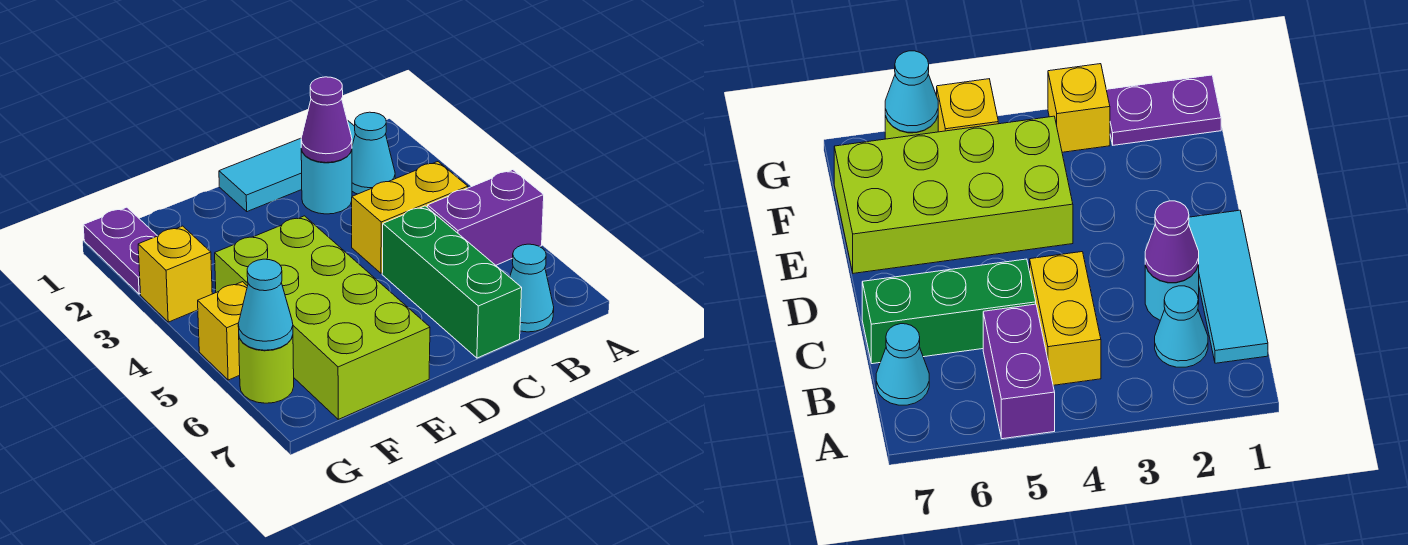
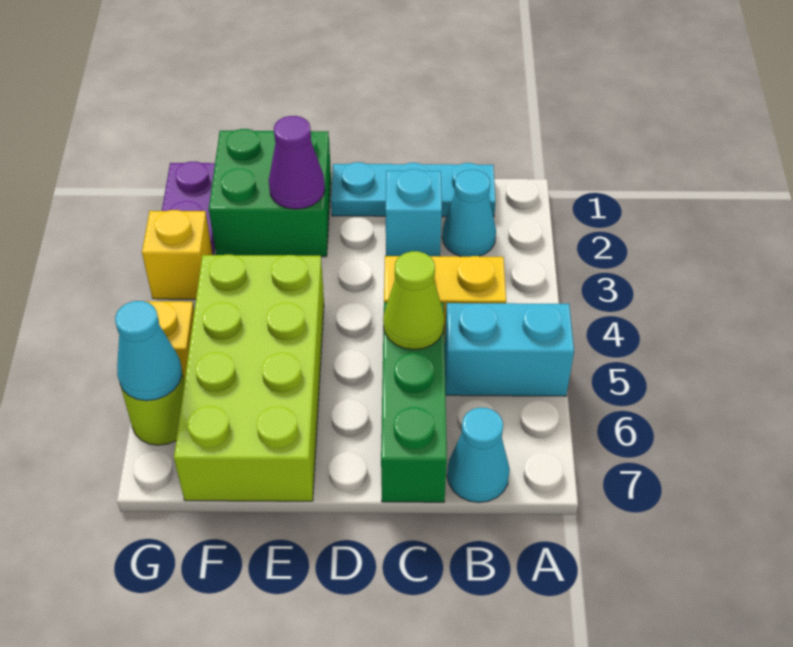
purple brick A5:B5 level 1 -> cyan brick A5:B5 level 1
cyan tile B1:D1 level 1 -> cyan plate B1:D1 level 1
cyan round brick C2 level 1 -> cyan brick C2 level 1
purple cone C2 level 2 -> purple cone E2 level 2
none -> lime cone C5 level 2
none -> green brick E1:F2 level 1

